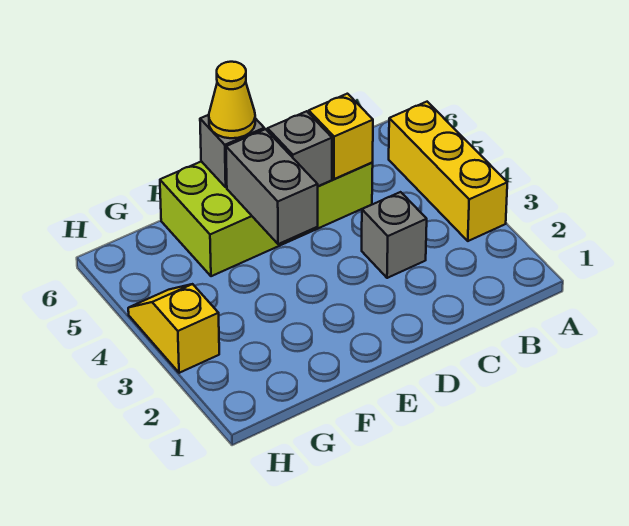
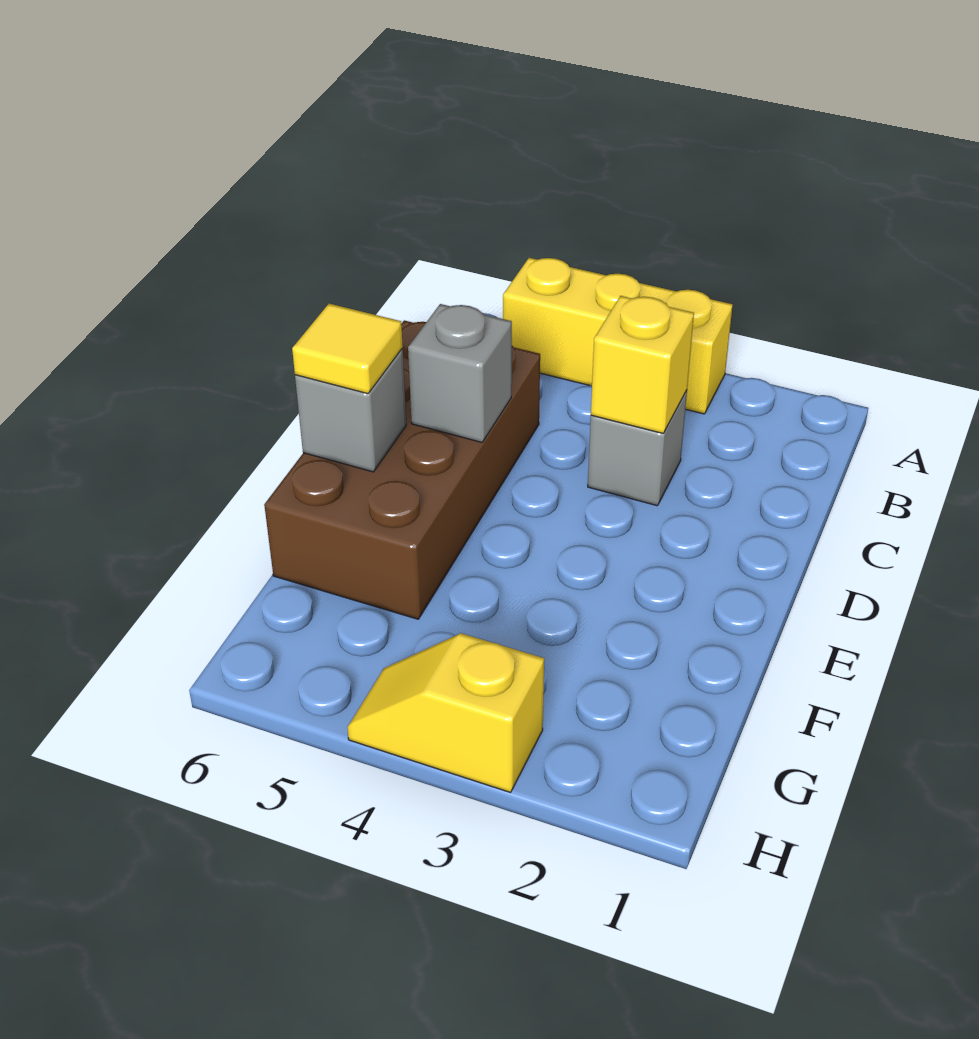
lime brick C5:F6 level 1 -> brown brick C5:F6 level 1
yellow brick C5 level 2 -> yellow brick C3 level 2
grey brick E4:E5 level 2 -> none
yellow cone E6 level 3 -> yellow tile E6 level 3

